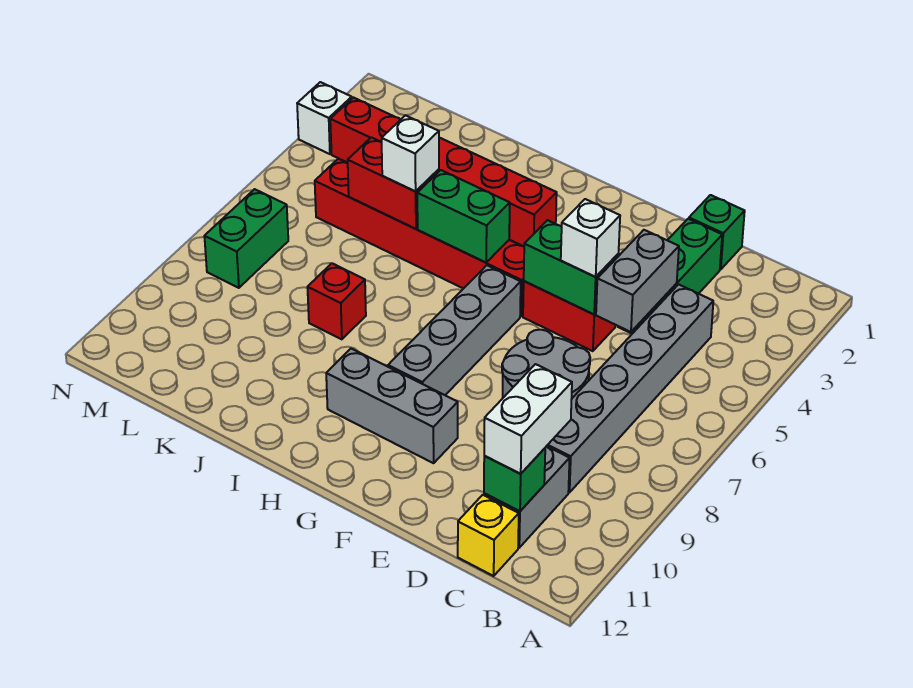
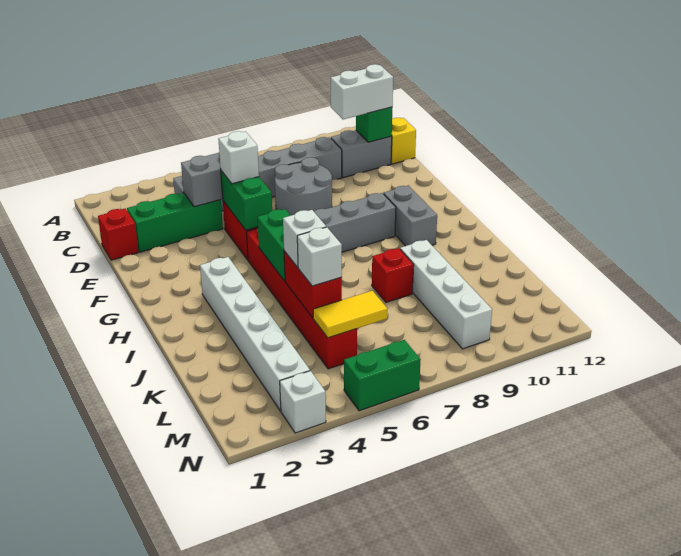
green brick D1 level 1 -> red brick D1 level 1
grey brick F10:H10 level 1 -> grey brick G10:H10 level 1
red brick H3:M3 level 1 -> white brick H3:M3 level 1
none -> white brick J9:M9 level 1
none -> white brick K5 level 3
none -> yellow tile L5:L6 level 2
green brick M7:M8 level 1 -> green brick N5:N6 level 1

